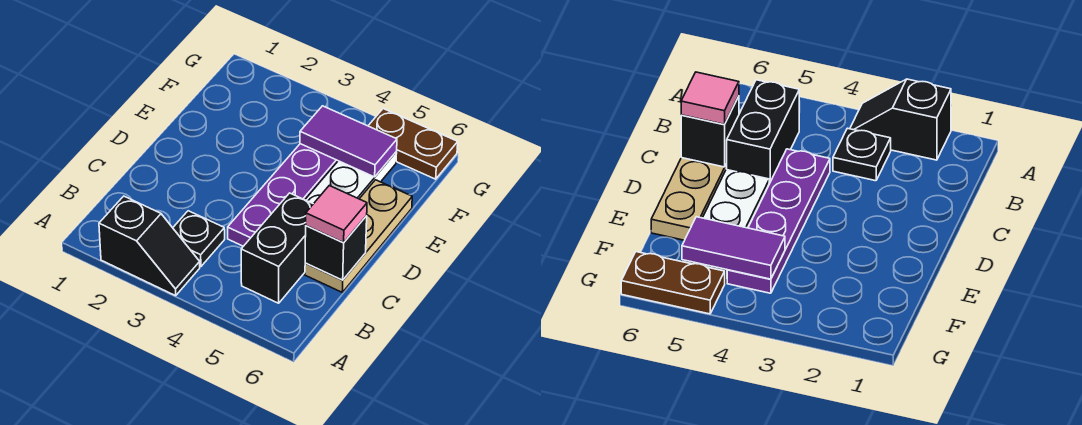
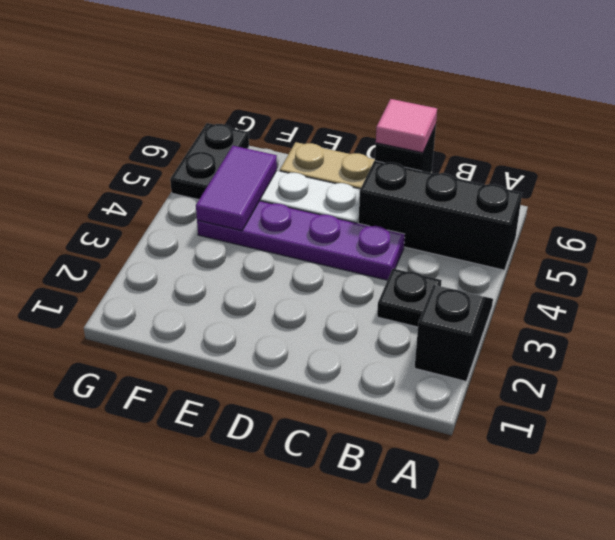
black brick B5:C5 level 1 -> black brick A5:C5 level 1
brown plate G5:G6 level 1 -> black plate G5:G6 level 1

